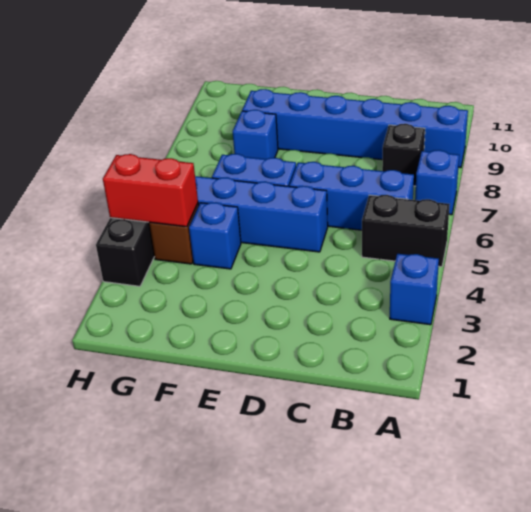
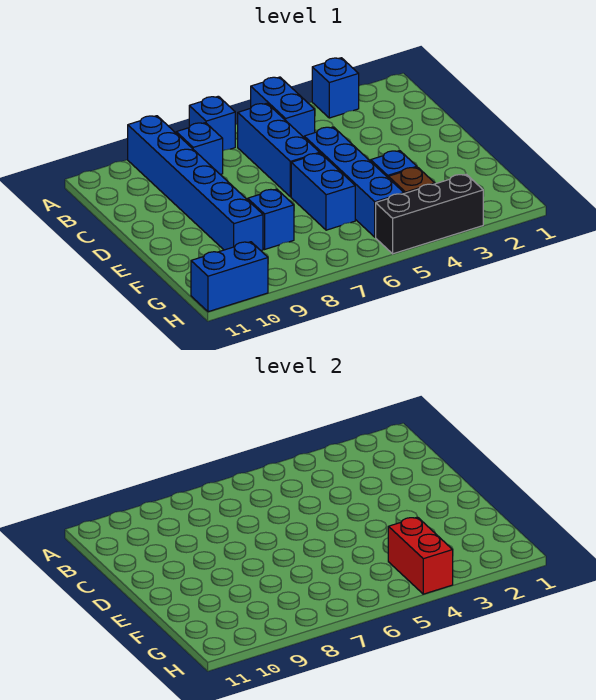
black brick A5:B5 level 1 -> blue brick A5:B5 level 1
black brick B8 level 1 -> blue brick B8 level 1
none -> blue brick H10:H11 level 1

